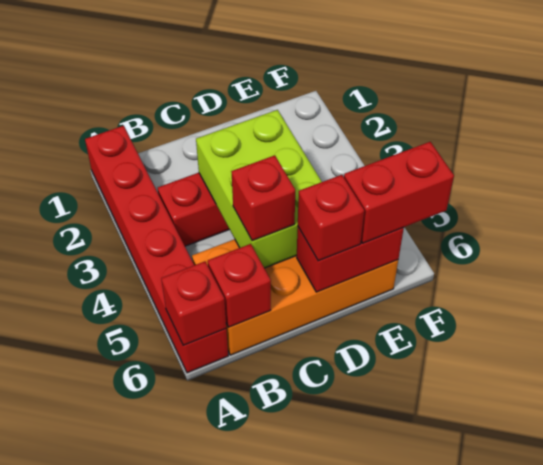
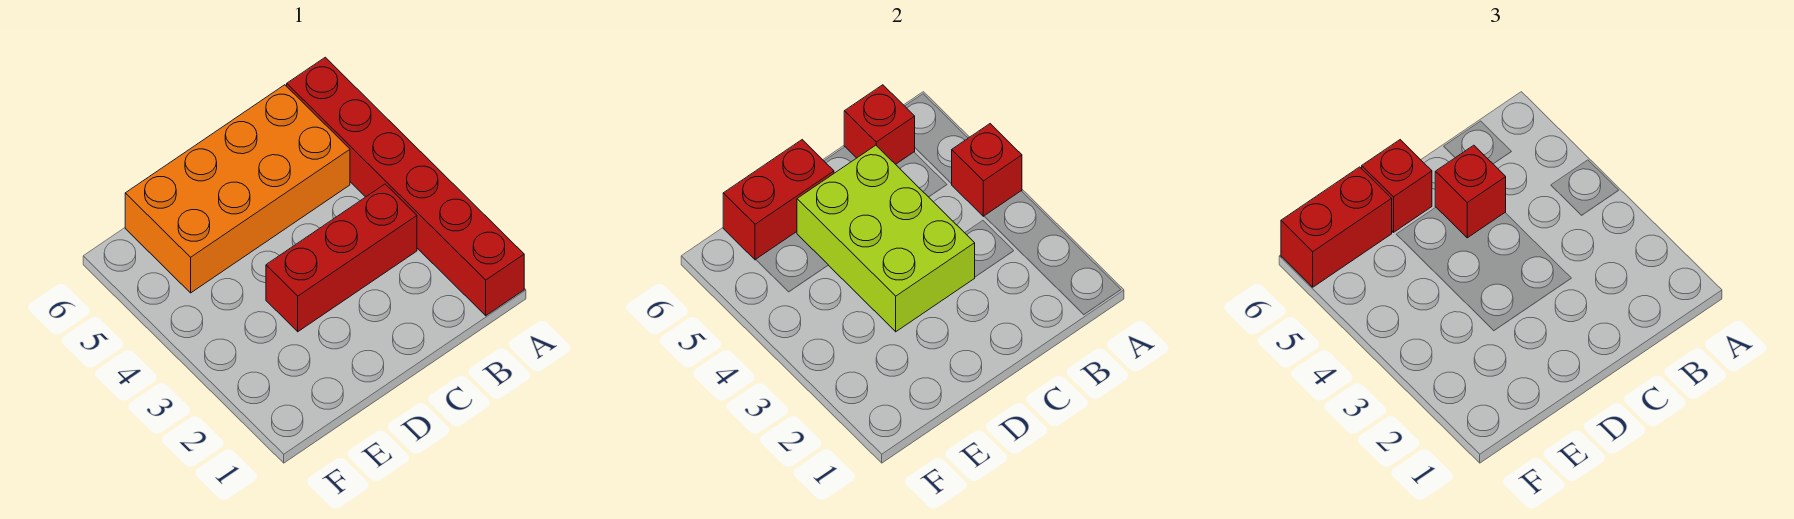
red brick A6 level 2 -> red brick A4 level 2

